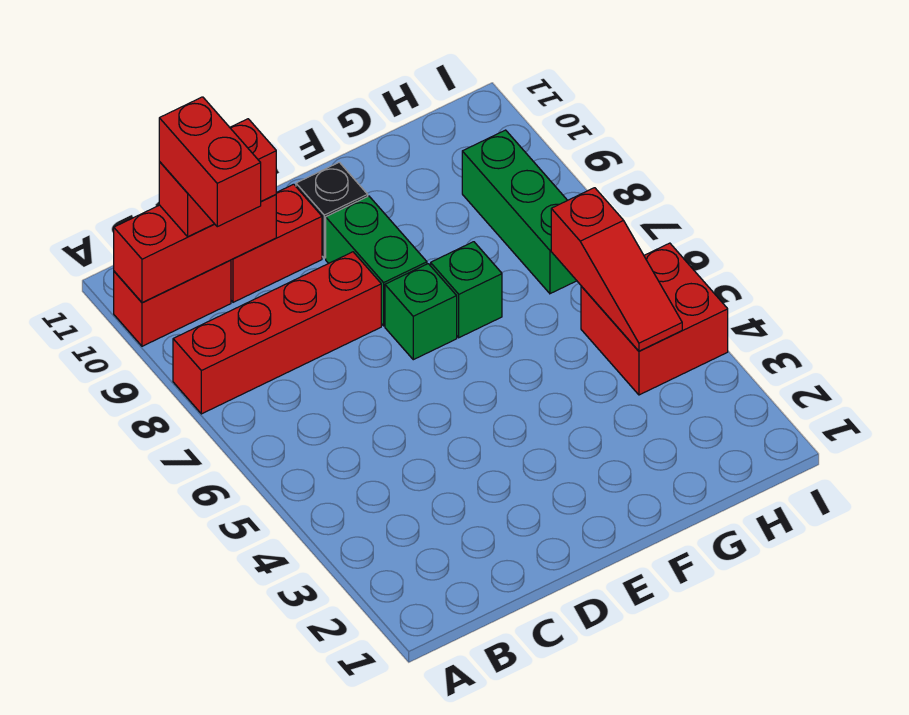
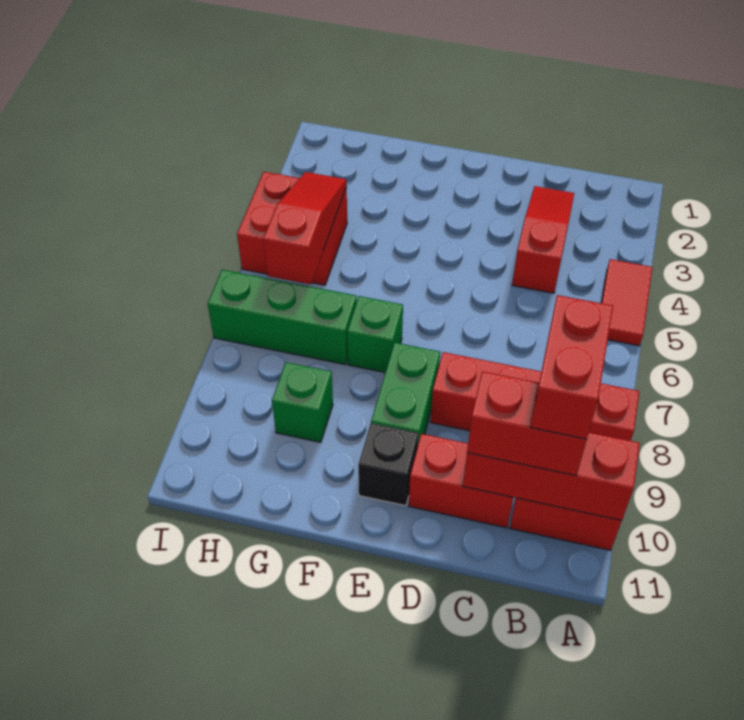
none -> red tile A4:A5 level 1
none -> red slope C2:C4 level 1 top 4
green brick E7 level 1 -> green brick G9 level 1
green brick H7:H9 level 1 -> green brick G7:I7 level 1

